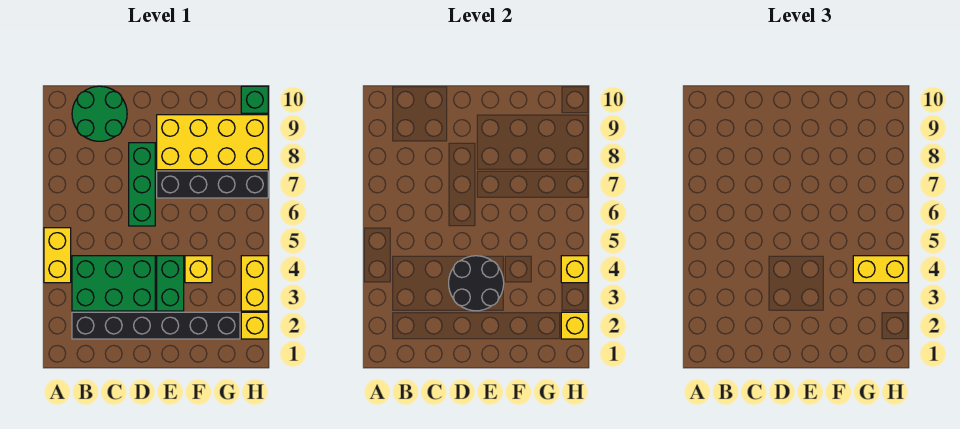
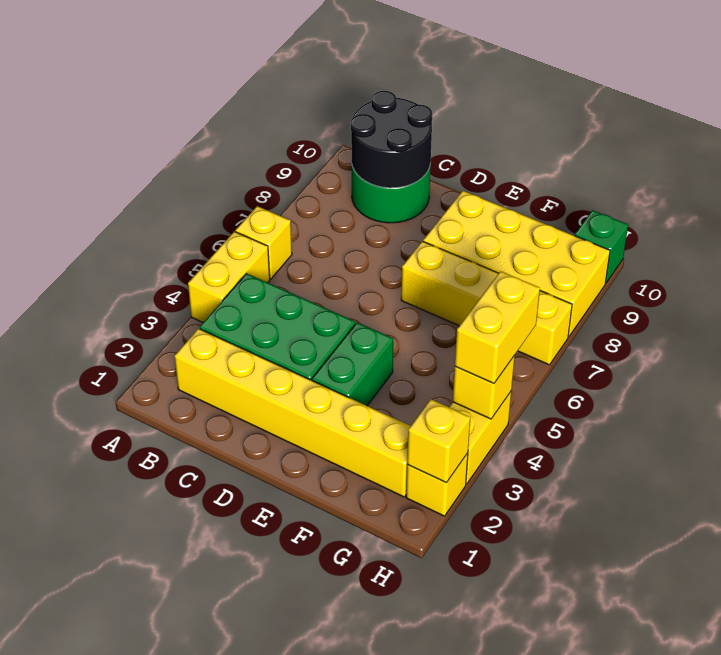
black brick B2:G2 level 1 -> yellow brick B2:G2 level 1
black round brick D3:E4 level 2 -> black round brick B9:C10 level 2
green brick D6:D8 level 1 -> none
black brick E7:H7 level 1 -> yellow brick E7:H7 level 1
yellow brick F4 level 1 -> yellow brick A6 level 1
yellow brick G4:H4 level 3 -> yellow brick H4:H5 level 3

